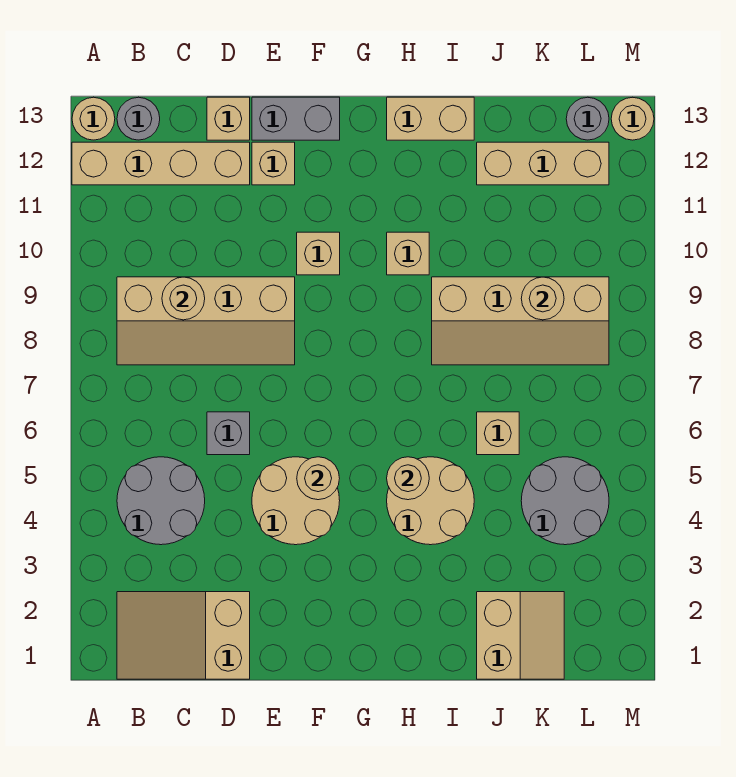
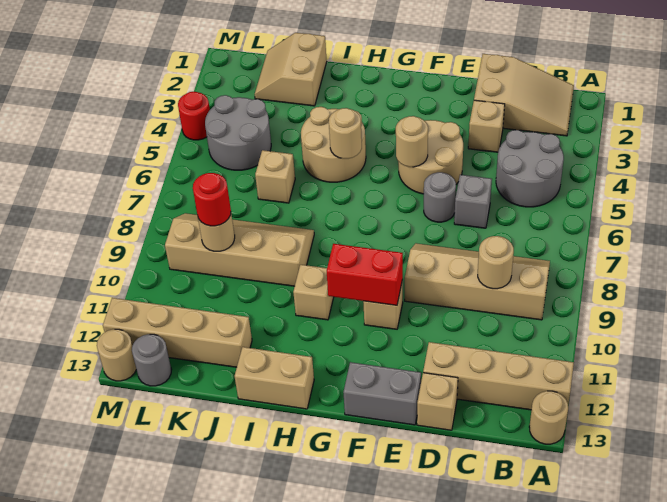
grey round brick B13 level 1 -> grey round brick E6 level 1
tan brick E12 level 1 -> tan brick D3 level 1
none -> red brick F10:G10 level 2
tan brick J12:L12 level 1 -> tan brick J12:M12 level 1
none -> red round brick K9 level 3
none -> red round brick M4 level 1

